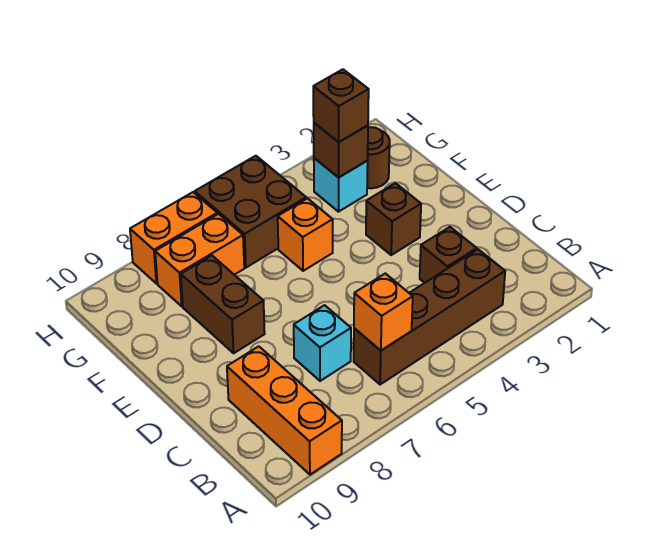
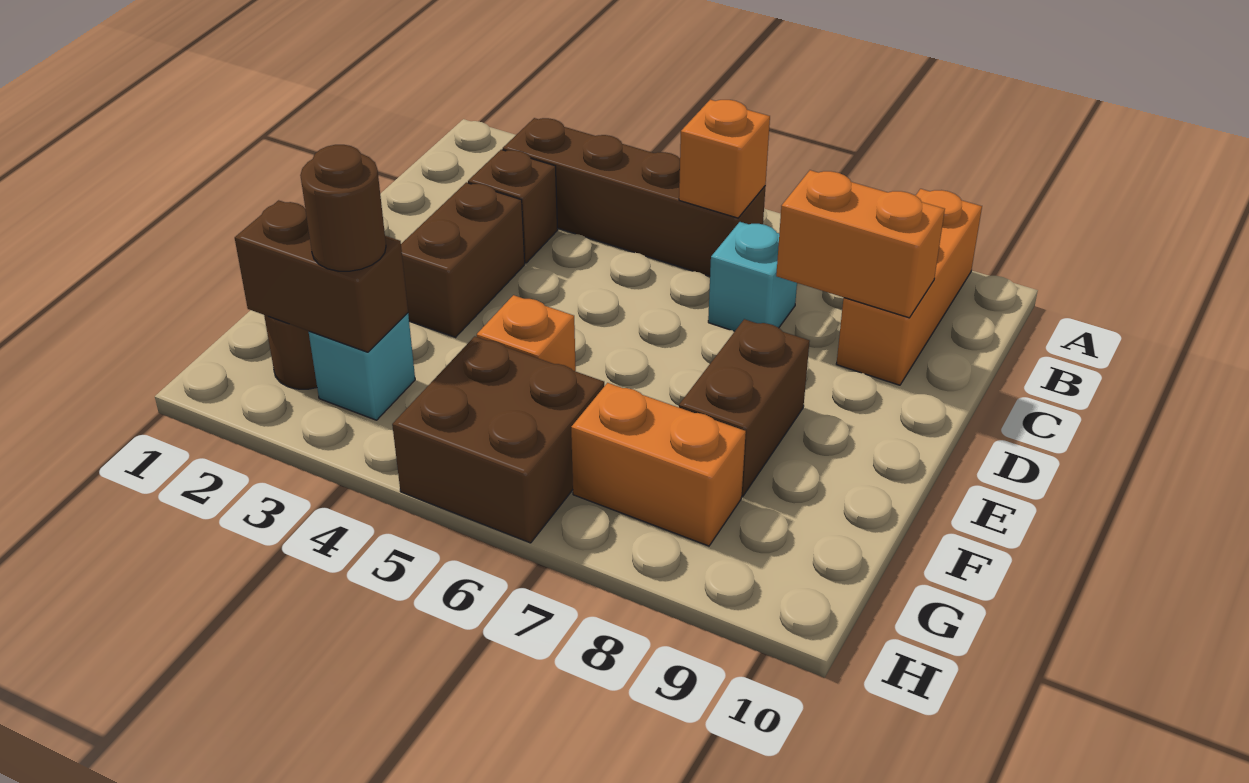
brown brick E3 level 1 -> brown brick D3:E3 level 1
brown brick G3 level 2 -> brown brick G2:G3 level 2
brown brick G3 level 3 -> brown round brick G3 level 3
orange brick H7:H8 level 1 -> orange brick C8:C9 level 2

